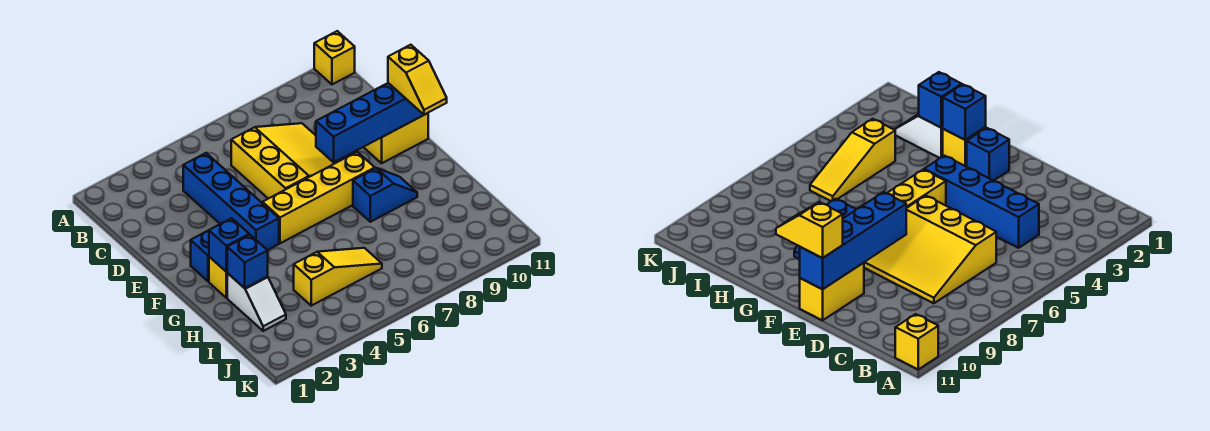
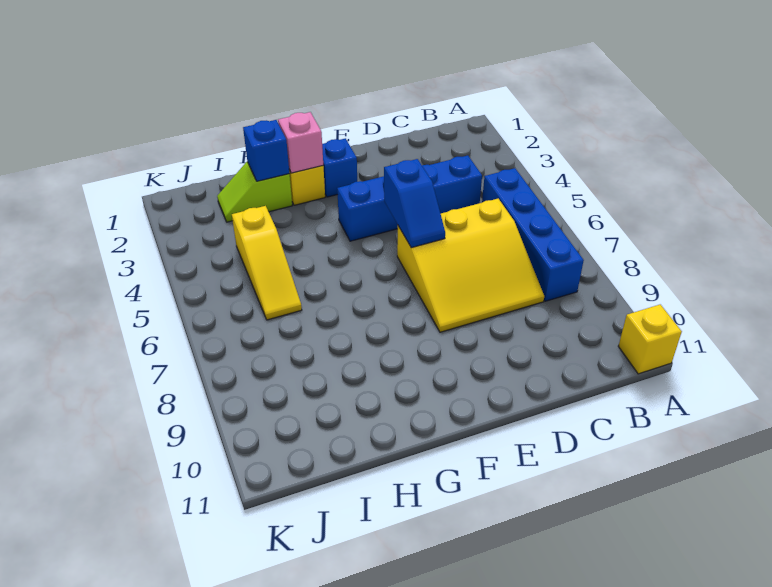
blue brick E8:E11 level 2 -> blue brick B5:B8 level 1
yellow brick E10:E11 level 1 -> none
yellow slope E11:F11 level 3 top E -> none
yellow brick F5:F8 level 1 -> none
blue brick G2 level 2 -> pink brick G2 level 2
blue slope G8:G9 level 1 top 8 -> blue slope E5:E6 level 2 top 5
white slope H2:I2 level 1 top H -> lime slope H2:I2 level 1 top H

